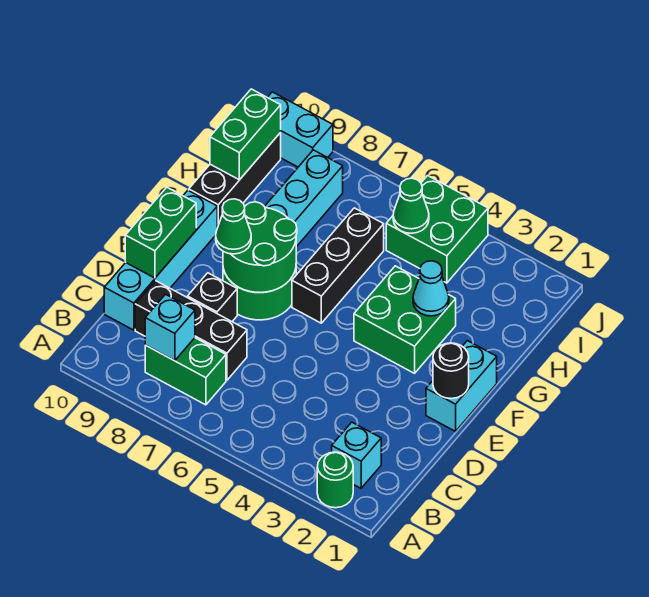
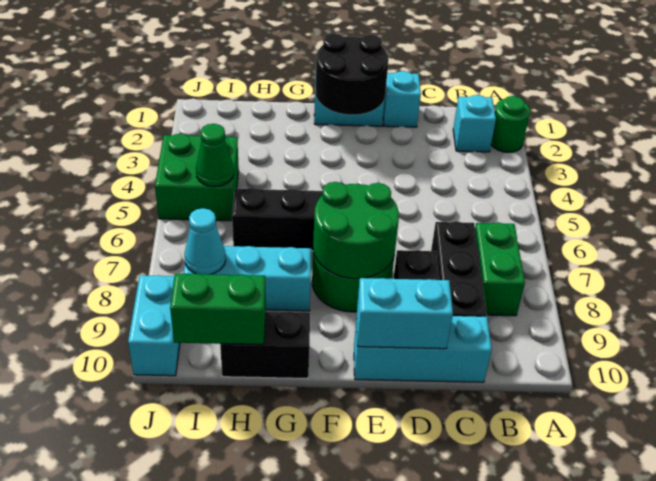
cyan brick B8 level 2 -> cyan brick D1 level 1
cyan brick C10:F10 level 1 -> cyan brick C10:E10 level 1
green brick D10:E10 level 2 -> cyan brick D10:E10 level 2
black round brick E1 level 2 -> black round brick E1:F2 level 2
green cone E8 level 3 -> none
green brick F3:G4 level 1 -> none
cyan cone G3 level 2 -> cyan cone I8 level 2
black brick G10:I10 level 1 -> black brick G10:H10 level 1

